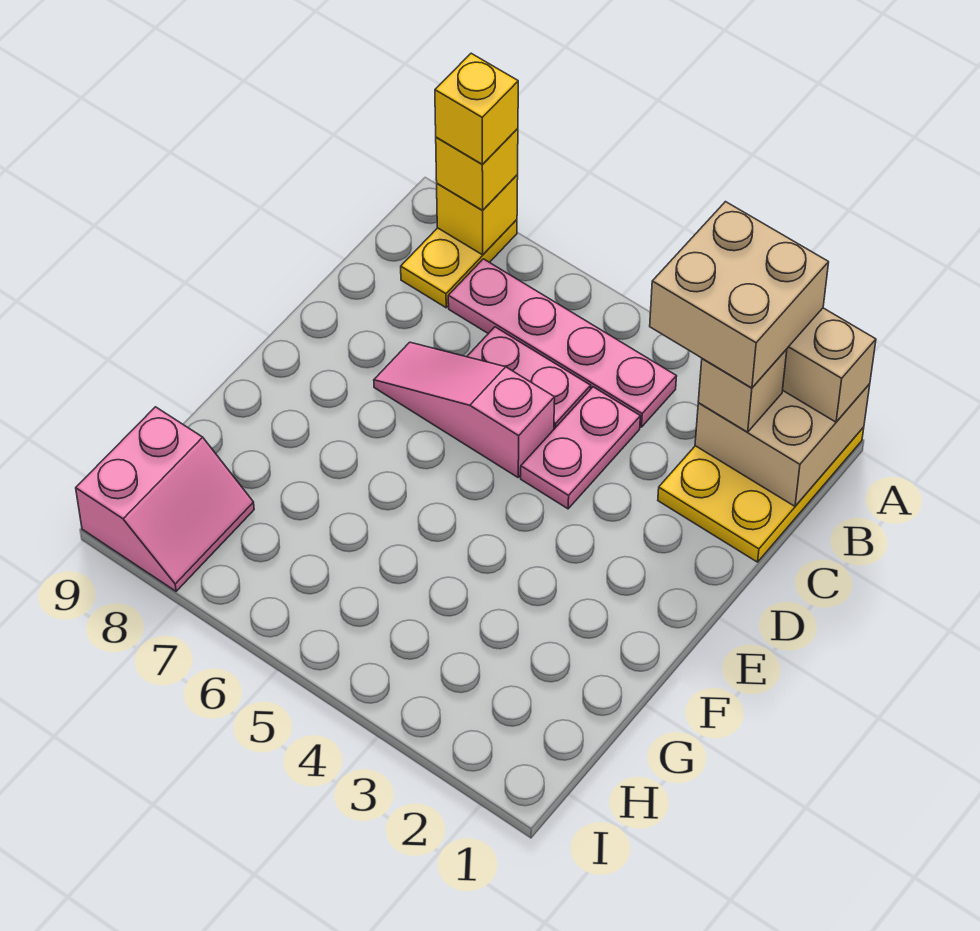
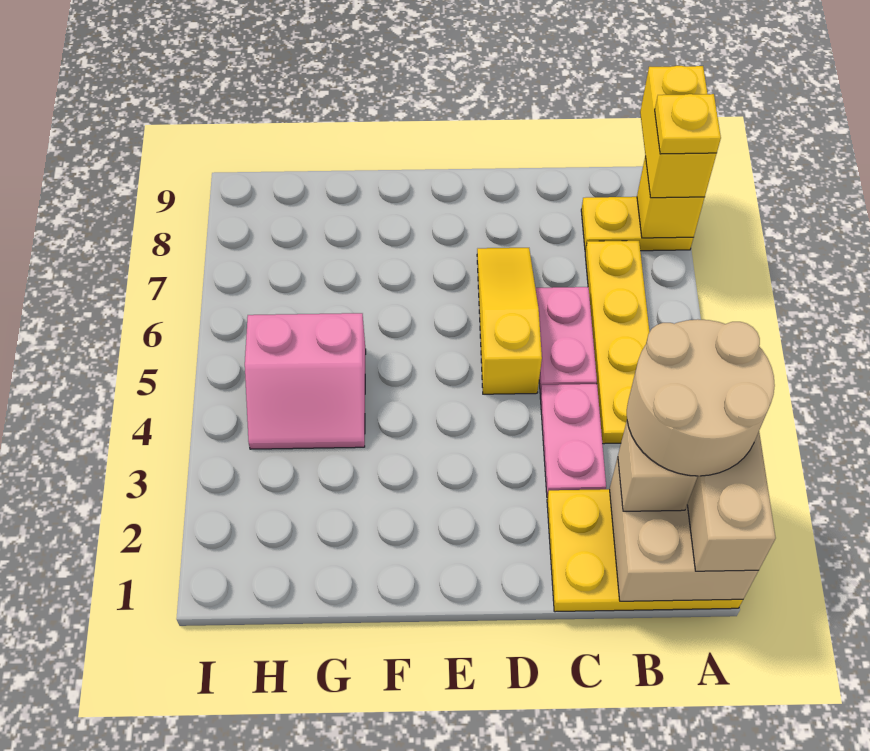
tan brick A2:B3 level 4 -> tan round brick A2:B3 level 4
yellow brick A8 level 3 -> yellow brick A8:A9 level 3
yellow brick A8 level 4 -> yellow plate A8 level 4
pink plate B4:B7 level 1 -> yellow plate B4:B7 level 1
pink plate C4:D4 level 1 -> pink plate C3:C4 level 1
pink slope D5:D7 level 1 top 5 -> yellow slope D5:D7 level 1 top 5
pink slope H8:I9 level 1 top 9 -> pink slope G4:H5 level 1 top 5

